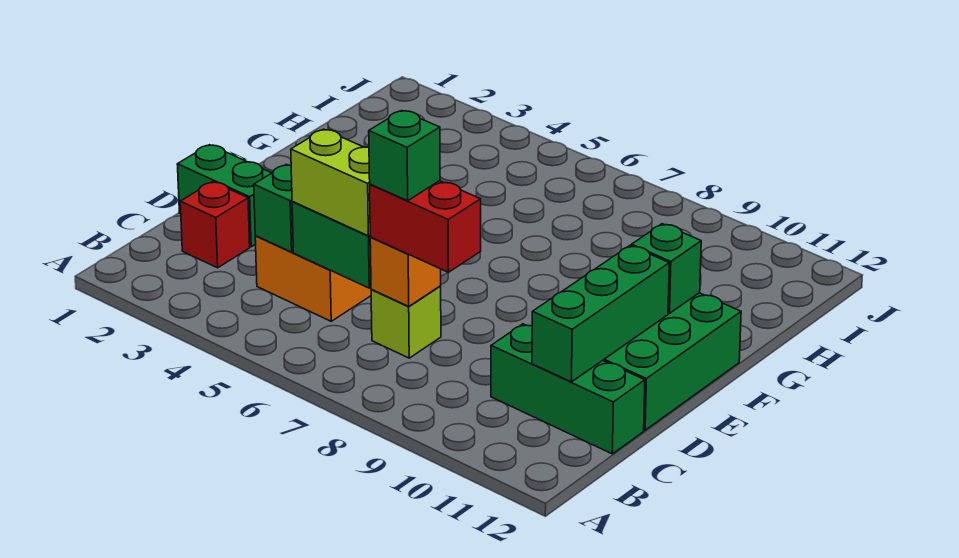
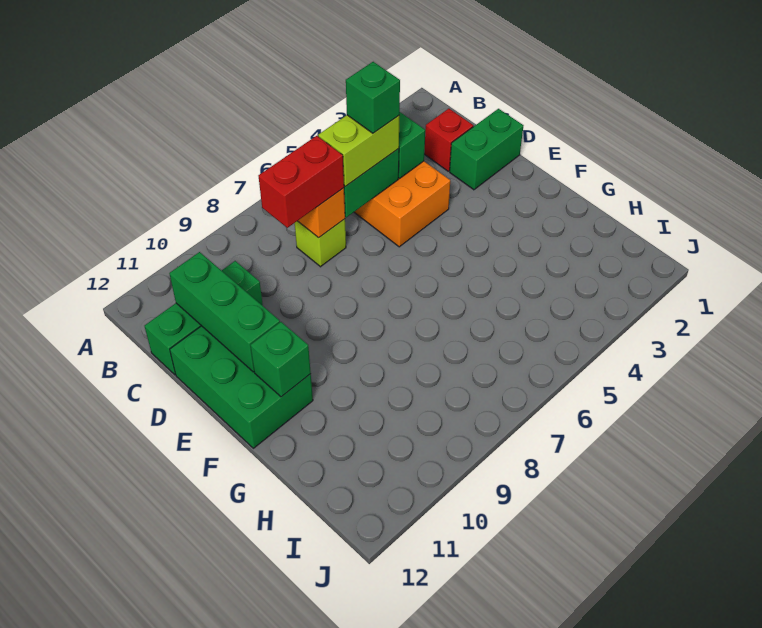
green brick C7 level 4 -> green brick C5 level 4

